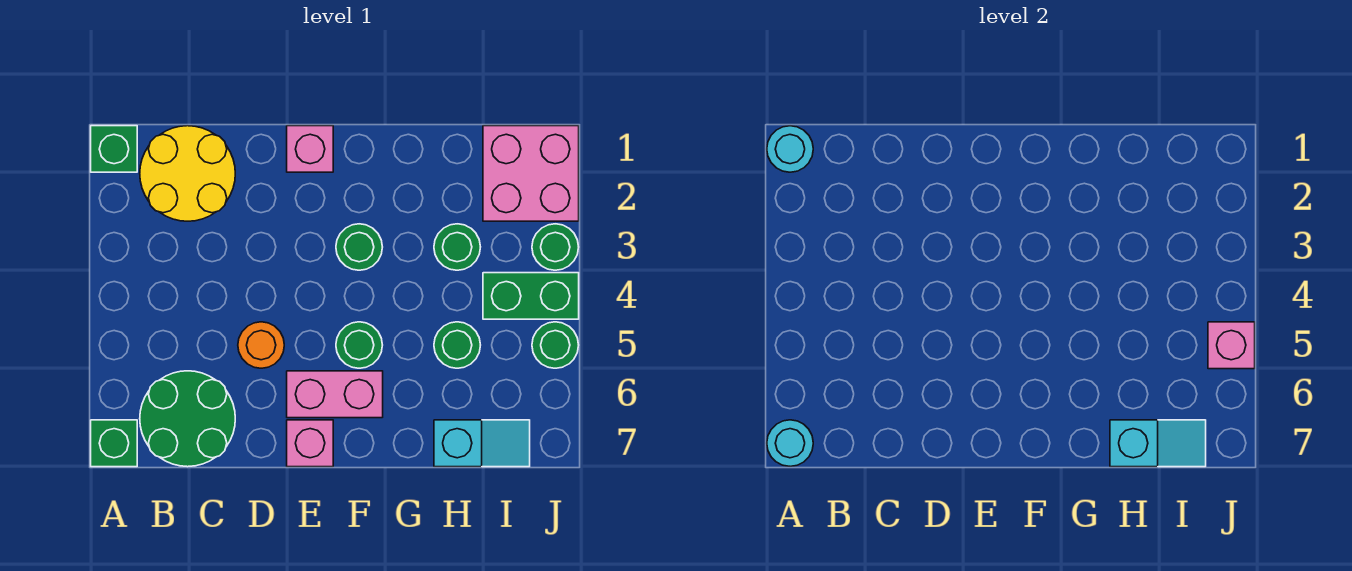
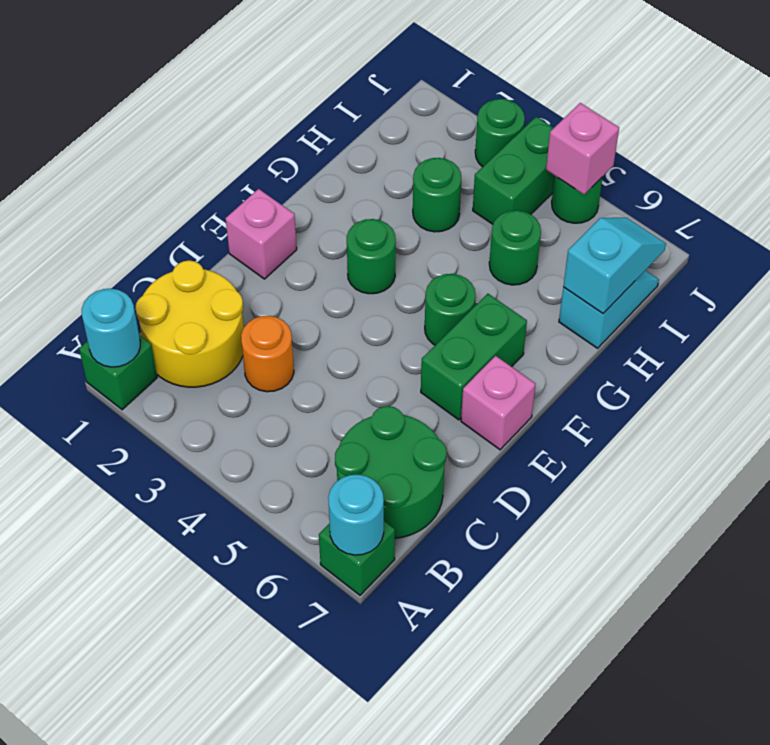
orange round brick D5 level 1 -> orange round brick C3 level 1
pink brick E6:F6 level 1 -> green brick E6:F6 level 1
pink brick I1:J2 level 1 -> none

